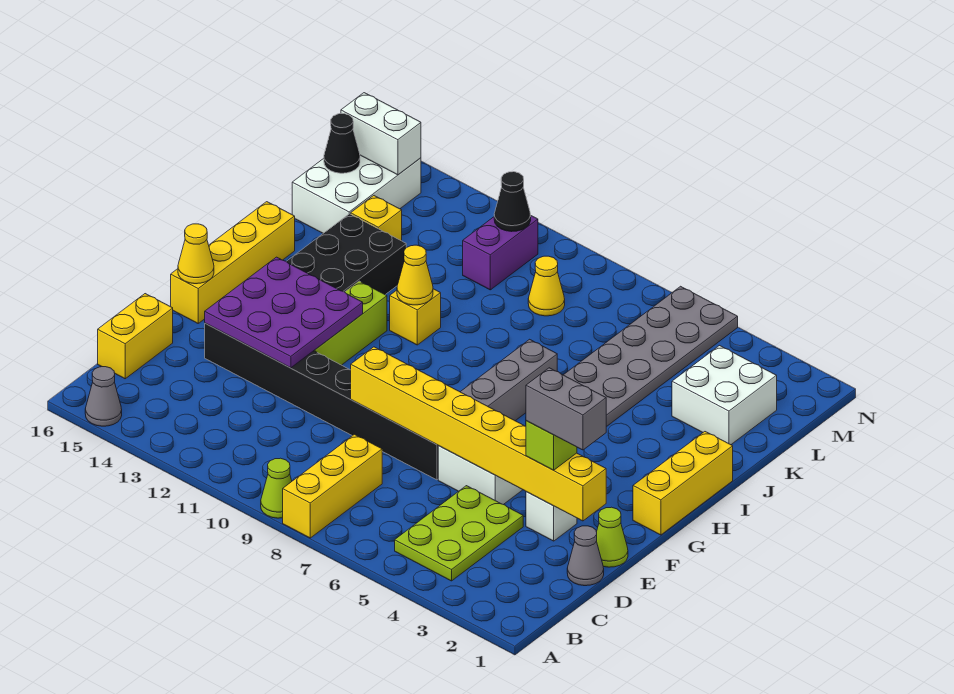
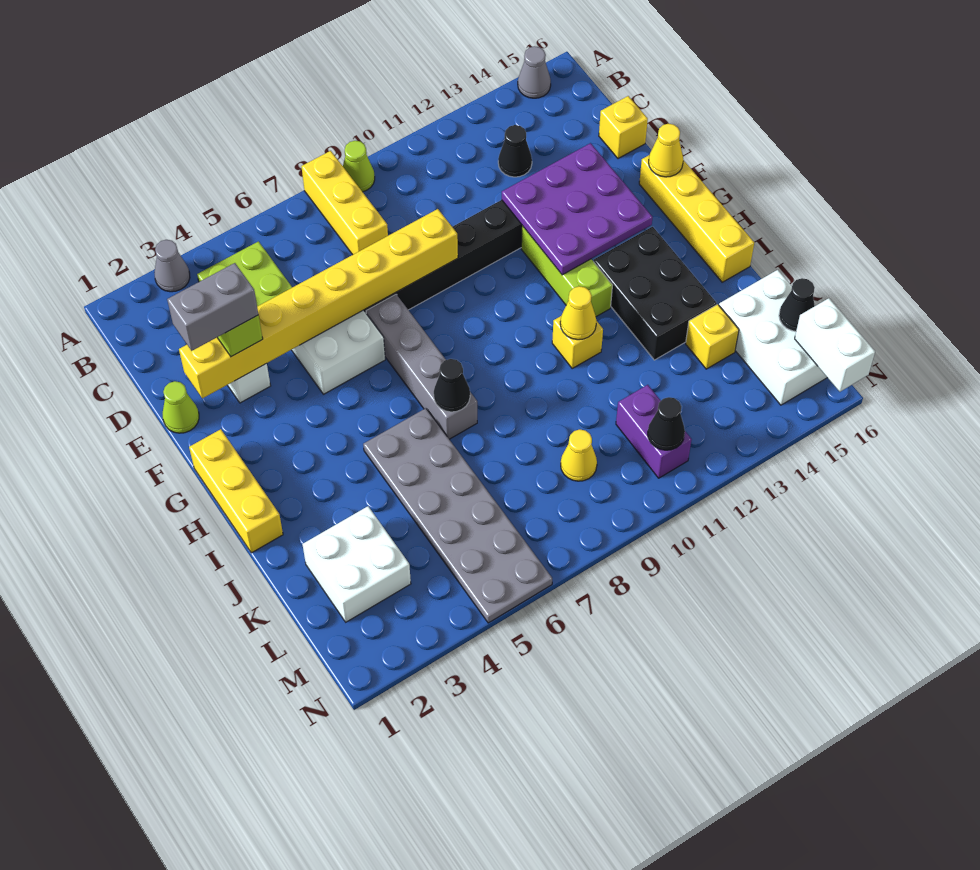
none -> black cone C13 level 1
yellow brick C16:D16 level 1 -> yellow brick D16 level 1
grey cone D1 level 1 -> grey cone A3 level 1
none -> black cone I7 level 2
white brick M15:M16 level 2 -> white brick M16:N16 level 2

